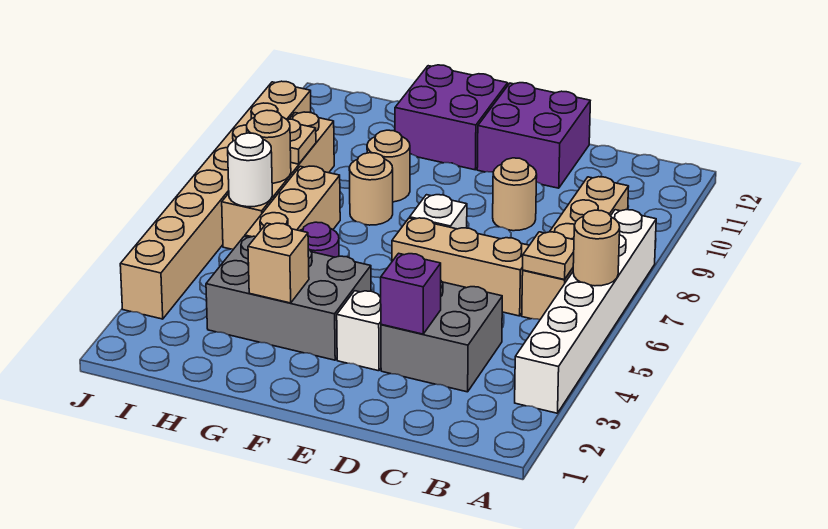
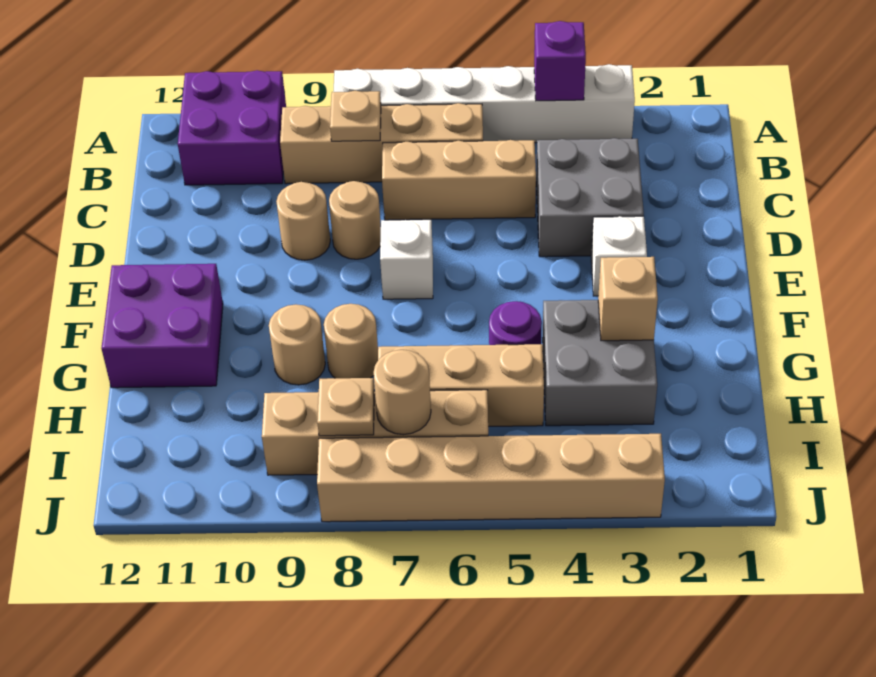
tan round brick A6 level 2 -> tan round brick D8 level 1
tan plate B6 level 2 -> tan plate B8 level 2
tan brick C6:E6 level 1 -> tan brick C5:C7 level 1
purple brick D3 level 2 -> purple brick A4 level 2
purple brick D11:E12 level 1 -> purple brick A10:B11 level 1
grey brick F3:H4 level 1 -> grey brick G3:H4 level 1
white round brick I6 level 2 -> none
tan brick J3:J10 level 1 -> tan brick J3:J8 level 1

